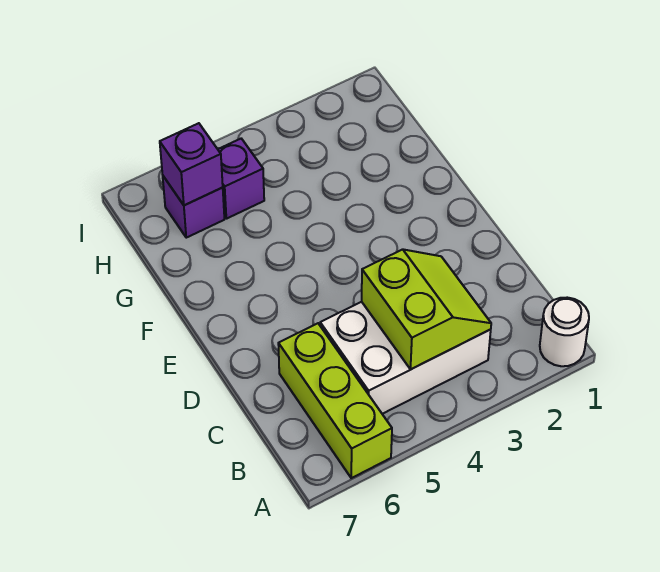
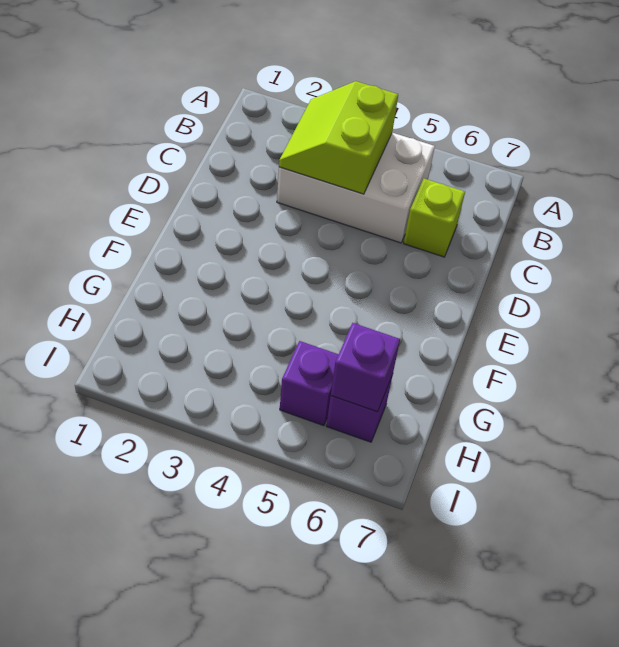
white round brick A1 level 1 -> none
lime brick A6:C6 level 1 -> lime brick C6 level 1

